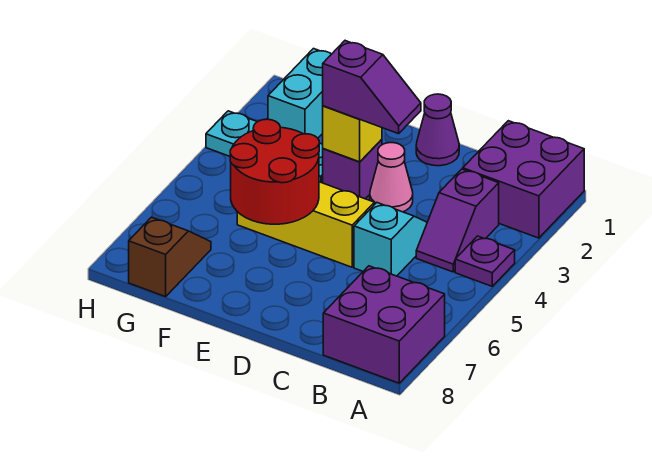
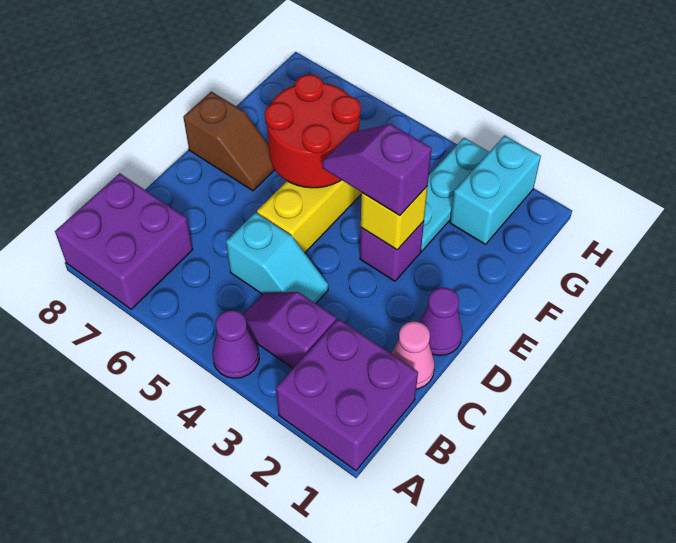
purple plate A4 level 1 -> purple cone A4 level 1
pink cone D3 level 1 -> pink cone C1 level 1
purple slope D3:E3 level 3 top E -> purple slope E3:E4 level 3 top 3
cyan brick G1:G2 level 1 -> cyan brick G2:H2 level 1
brown slope G7:G8 level 1 top 8 -> brown slope E7:E8 level 1 top 8

